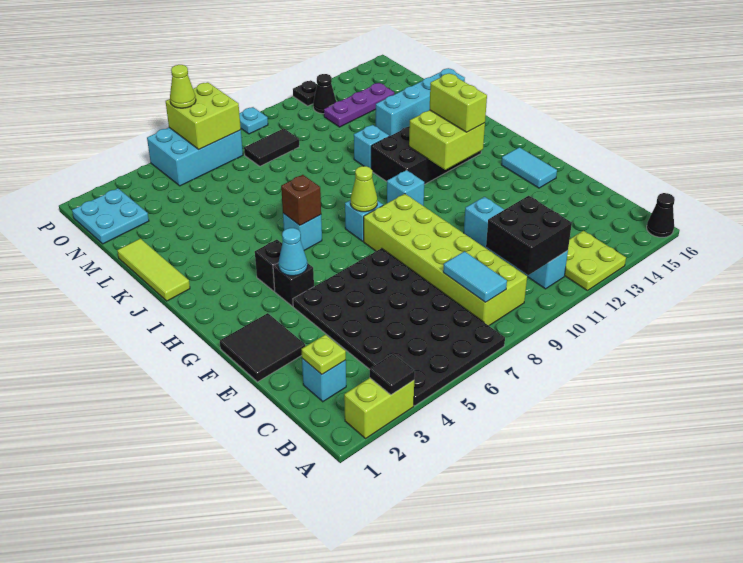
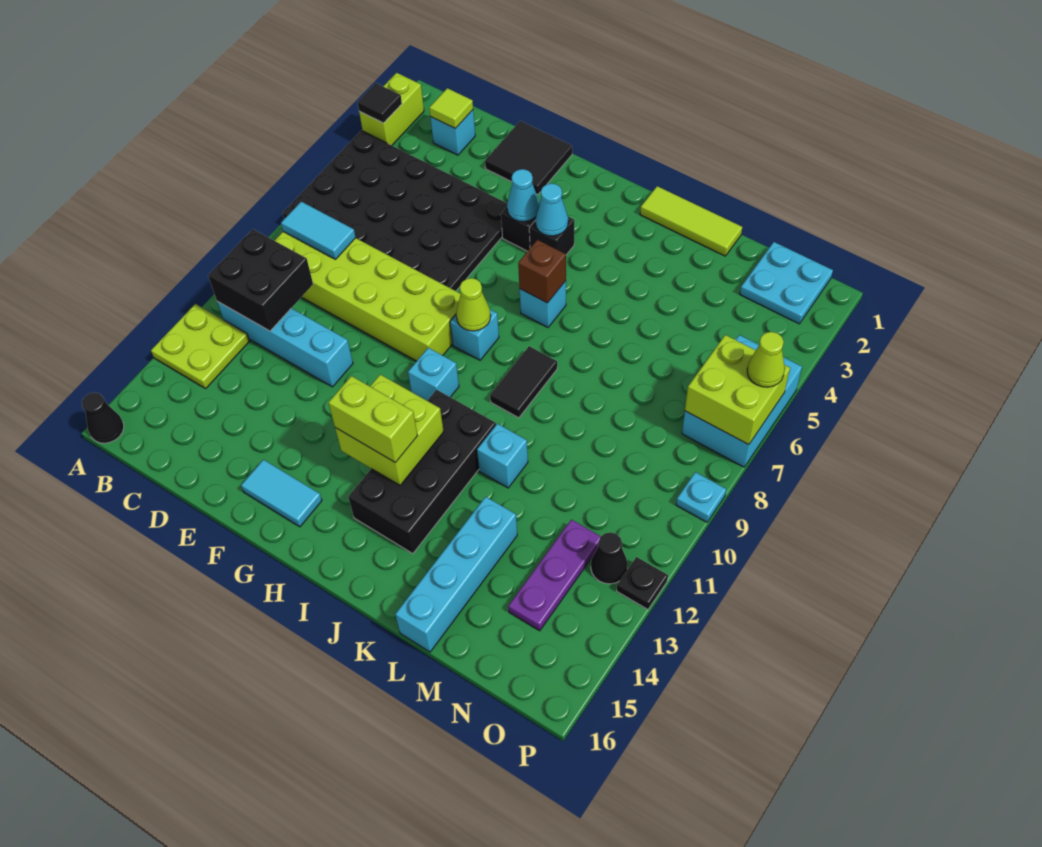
lime plate C2 level 2 -> lime tile C2 level 2
none -> cyan cone H4 level 2
black tile N8:N9 level 1 -> black tile J8:J9 level 1

